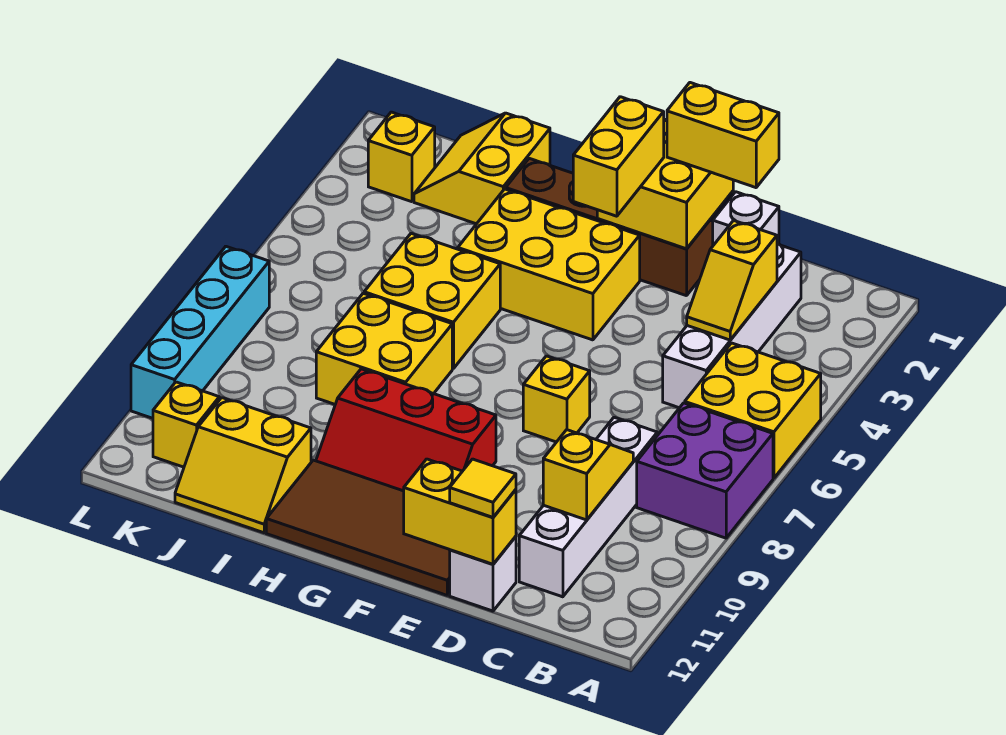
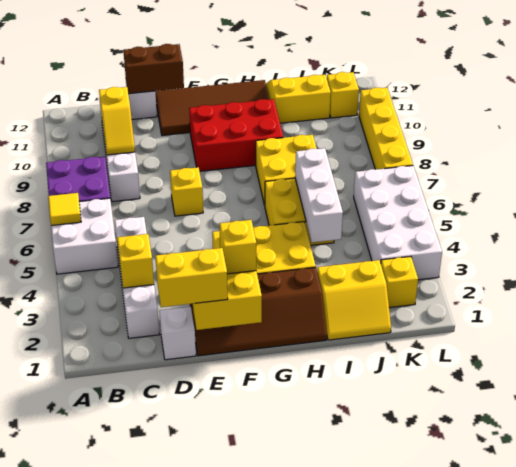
yellow brick A5:B6 level 1 -> white brick A5:B6 level 1
yellow brick D12:E12 level 2 -> brown brick D12:E12 level 2
yellow tile D12 level 3 -> yellow tile A6 level 2
yellow brick F2:F3 level 3 -> yellow brick F2 level 3
red slope F9:H10 level 1 top 9 -> red brick F9:H10 level 1
yellow slope I1:J2 level 1 top I -> yellow slope I1:J2 level 1 top 2
none -> white brick I4:I6 level 2
none -> white brick K3:L6 level 1
cyan brick L7:L10 level 1 -> yellow brick L7:L10 level 1

